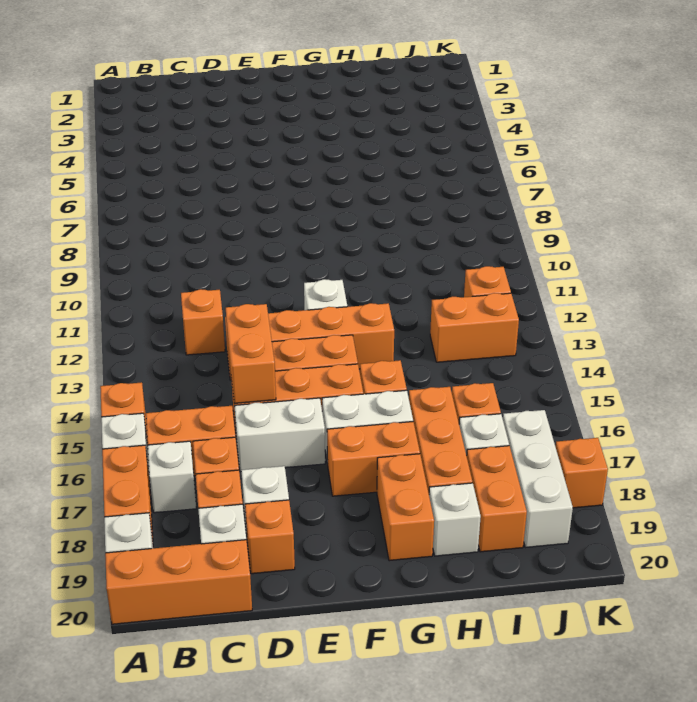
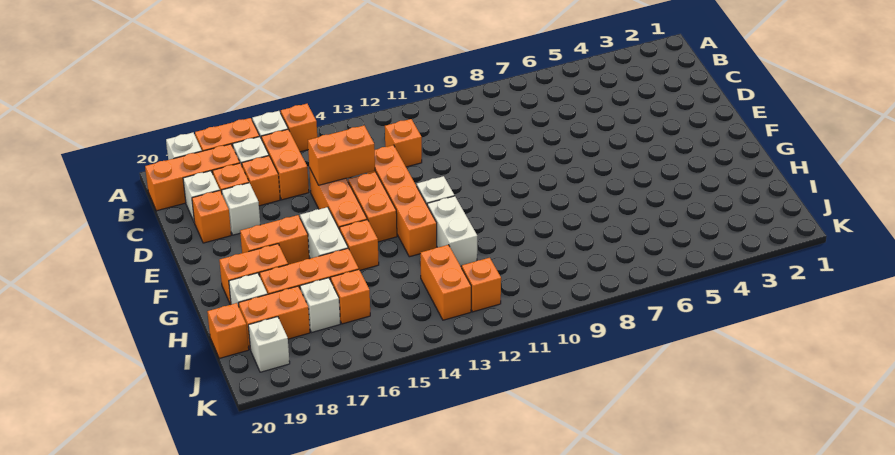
orange brick A20:C20 level 1 -> orange brick B18:B20 level 1
white brick D16:E16 level 1 -> white brick G12:H12 level 1
orange brick F17:G17 level 1 -> orange brick F17:F18 level 1
white brick J17:J19 level 1 -> white brick J19 level 1
orange brick K18 level 1 -> orange brick I20 level 1

